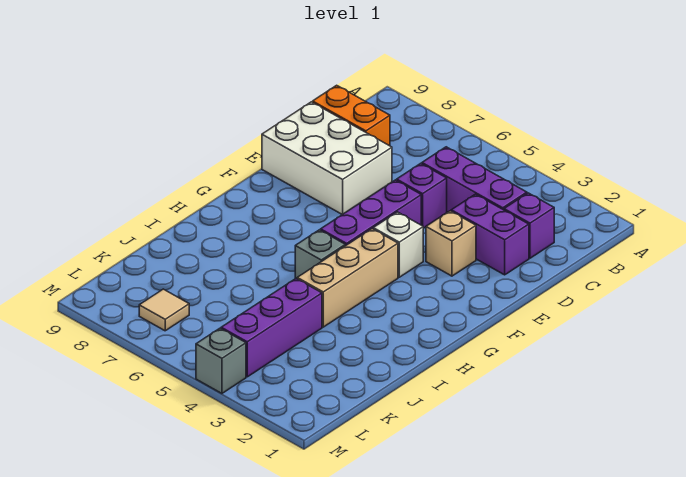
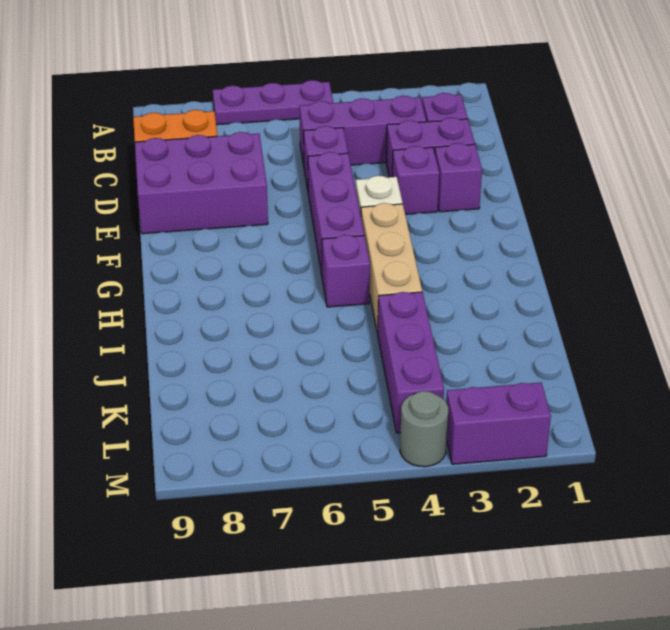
none -> purple plate A5:A7 level 1
white brick D7:E9 level 1 -> purple brick D7:E9 level 1
none -> purple brick E2 level 1
tan brick E3 level 1 -> purple brick E3 level 1
grey brick H5 level 1 -> purple brick H5 level 1
tan tile L7 level 1 -> none
none -> purple brick M2:M3 level 1
grey brick M4 level 1 -> grey round brick M4 level 1

